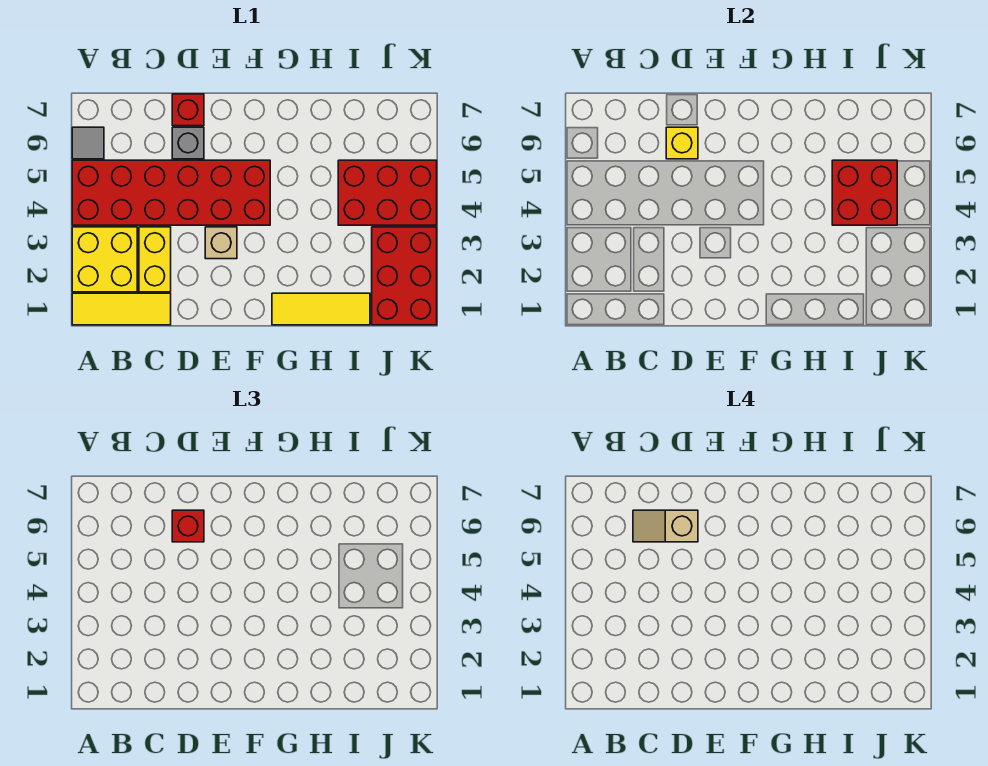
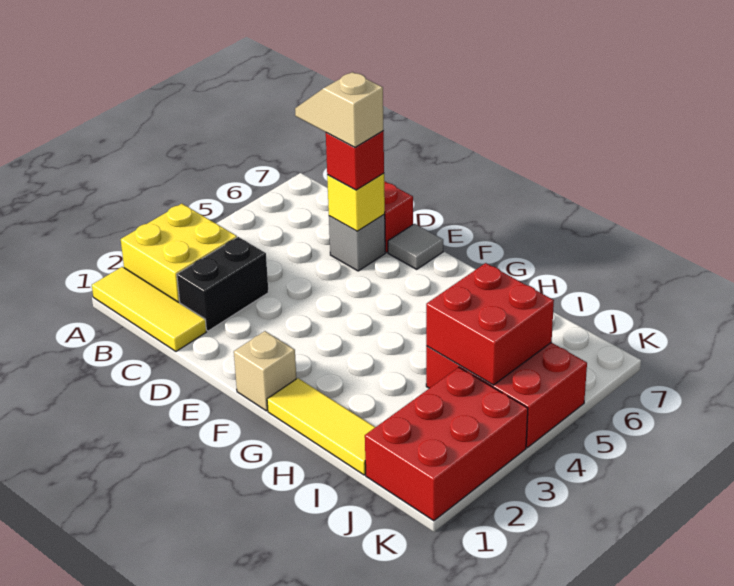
red brick A4:F5 level 1 -> none
grey tile A6 level 1 -> grey tile E7 level 1
yellow brick C2:C3 level 1 -> black brick C2:C3 level 1
tan brick E3 level 1 -> tan brick F1 level 1

